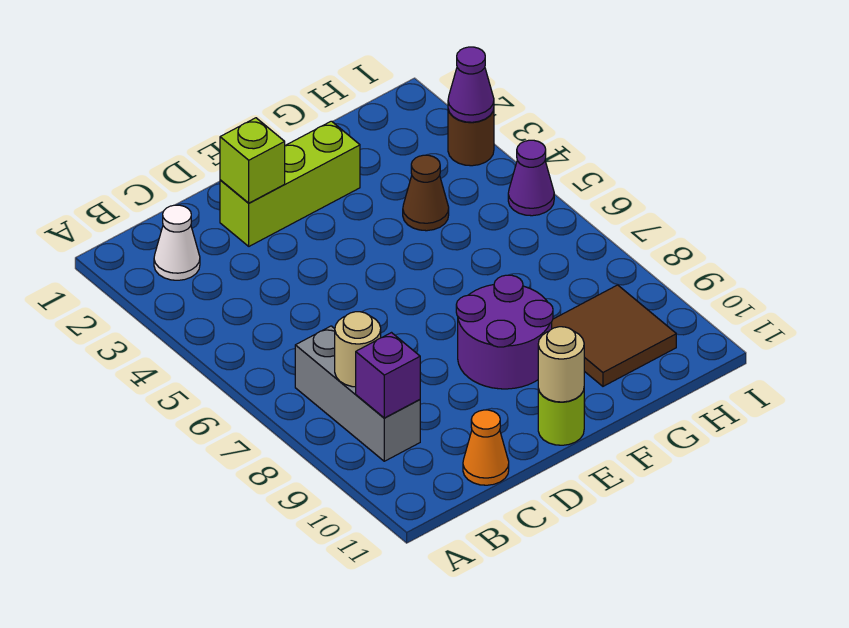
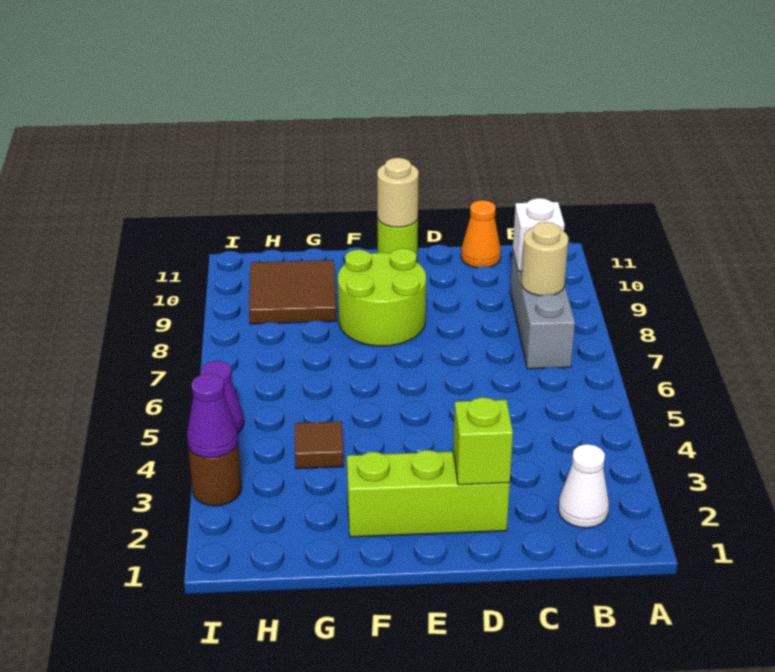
purple brick B9 level 2 -> white brick B9 level 2
purple round brick E8:F9 level 1 -> lime round brick E8:F9 level 1
brown cone G4 level 1 -> brown tile G4 level 1

